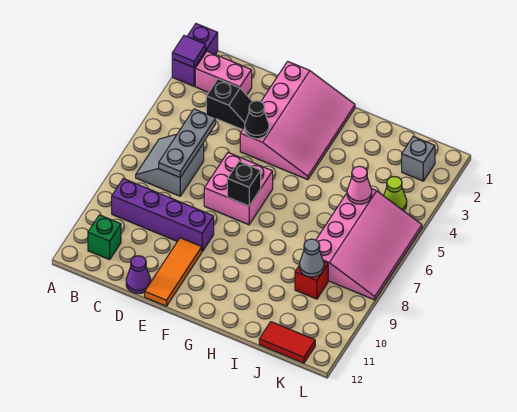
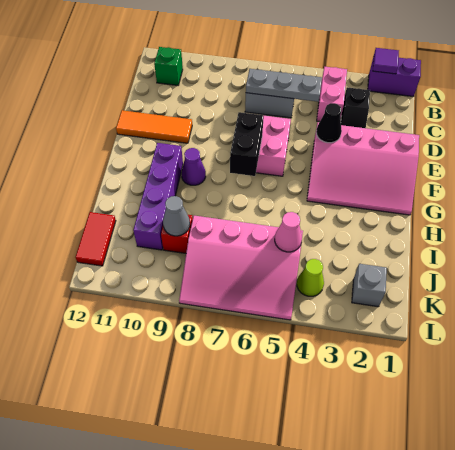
pink brick B2:C2 level 1 -> pink brick B4:C4 level 1
purple brick B9:E9 level 1 -> purple brick G10:J10 level 1
purple cone D12 level 1 -> purple cone G9 level 1
black brick F7 level 2 -> black brick F7:G7 level 2

